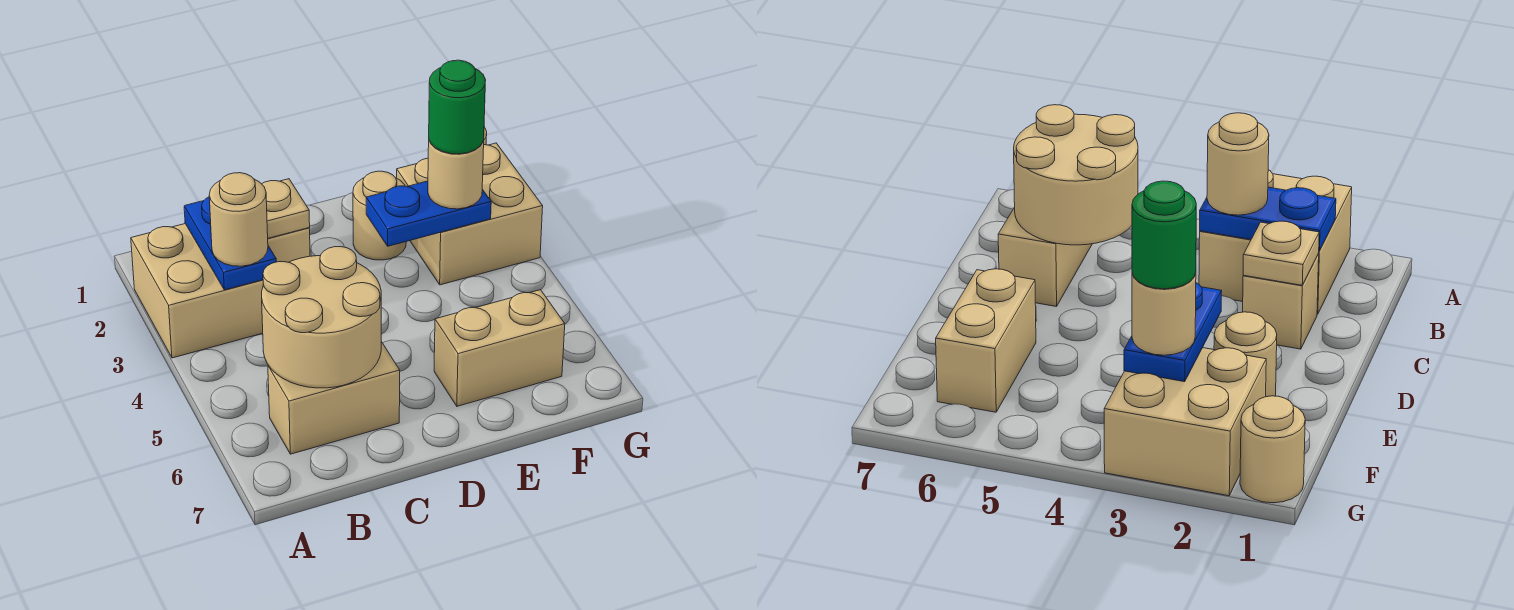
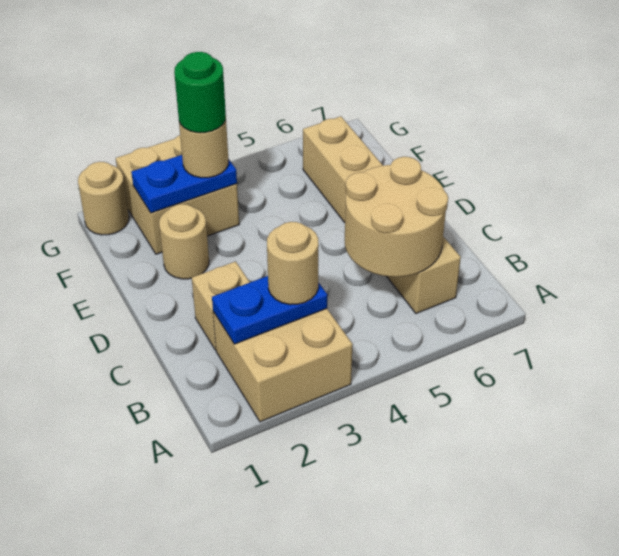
tan plate C2 level 2 -> none
blue plate E3:F3 level 2 -> blue plate F2:F3 level 2

